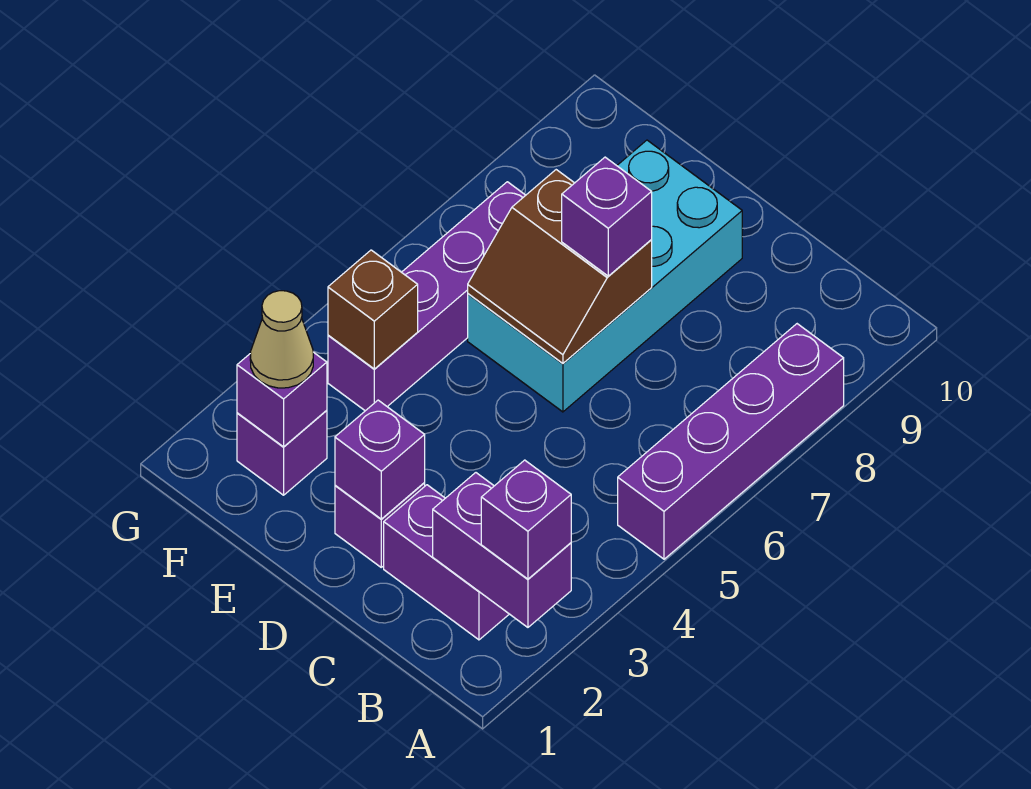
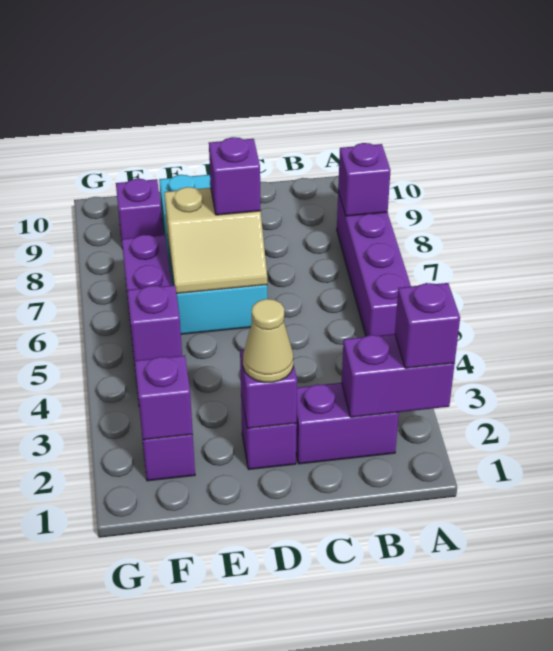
none -> purple brick A8 level 2
brown slope D6:E7 level 2 top 7 -> tan slope D6:E7 level 2 top 7
tan cone F2 level 3 -> tan cone D2 level 3
brown brick F4 level 2 -> purple brick F4 level 2
none -> purple brick F9 level 1

